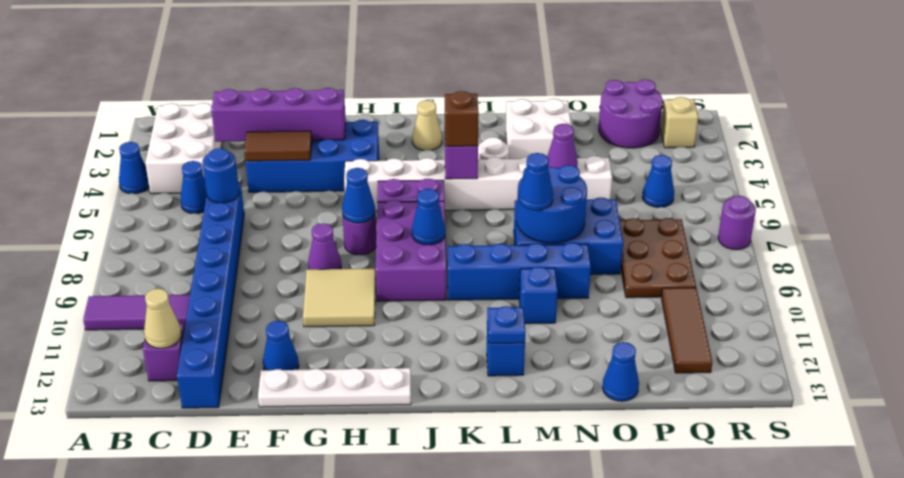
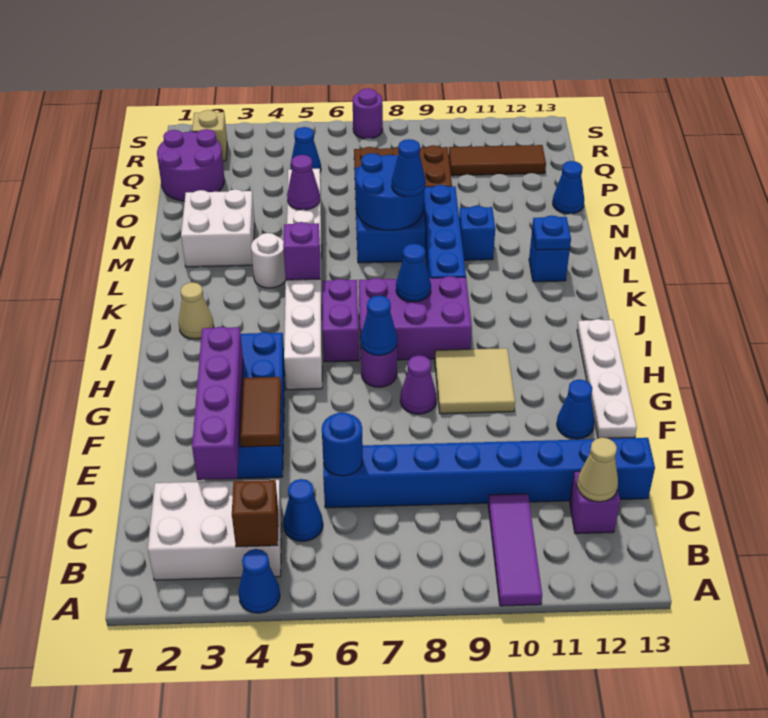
brown brick K5 level 3 -> brown brick B4 level 2

